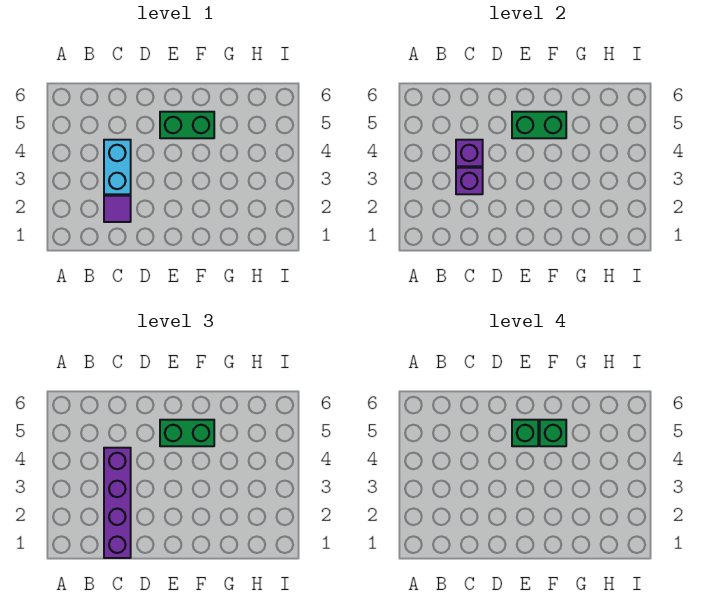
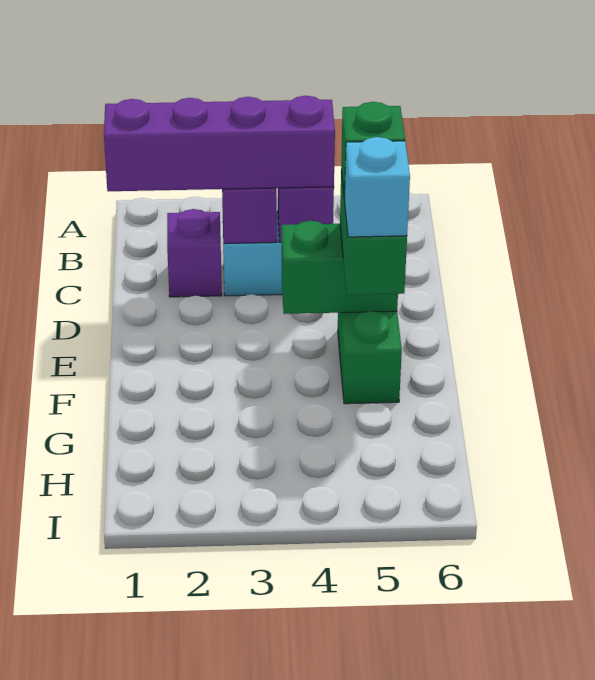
purple tile C2 level 1 -> purple brick C2 level 1
green brick E5:F5 level 2 -> green brick E4:E5 level 2
green brick F5 level 4 -> cyan brick F5 level 4

